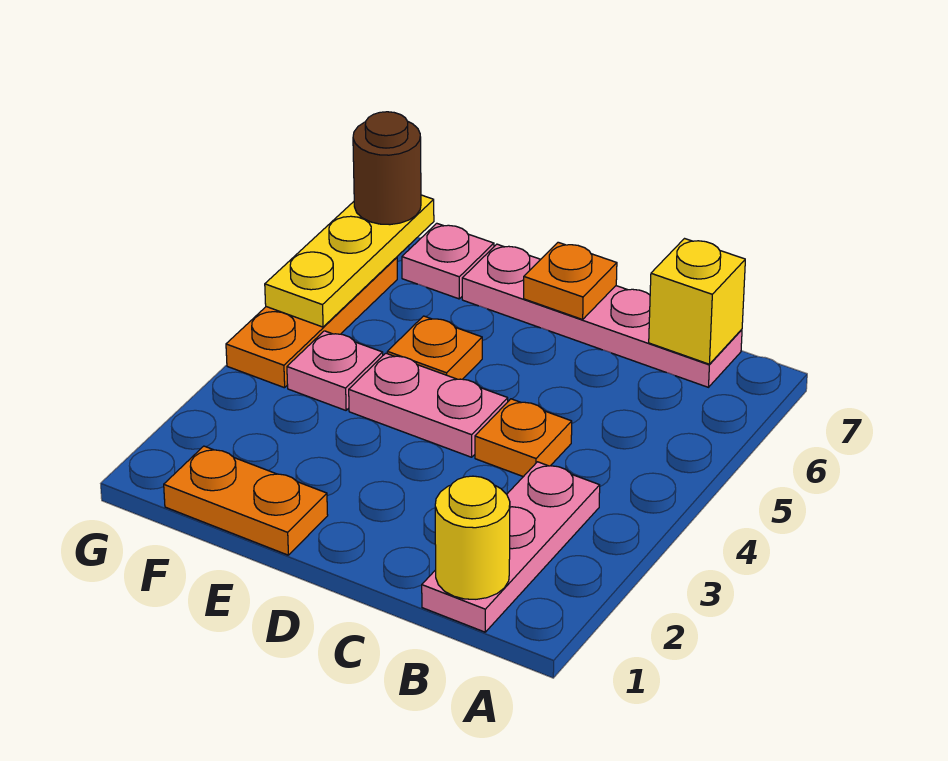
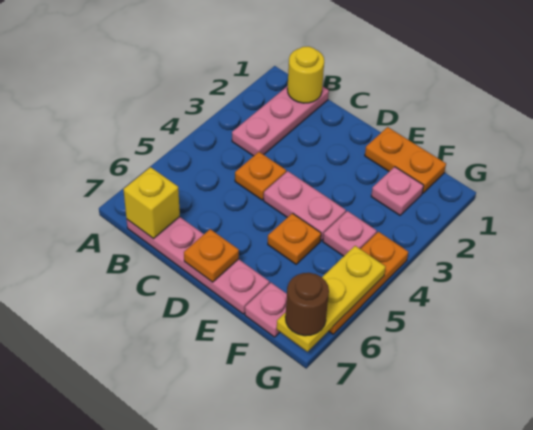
none -> pink plate F2 level 1

